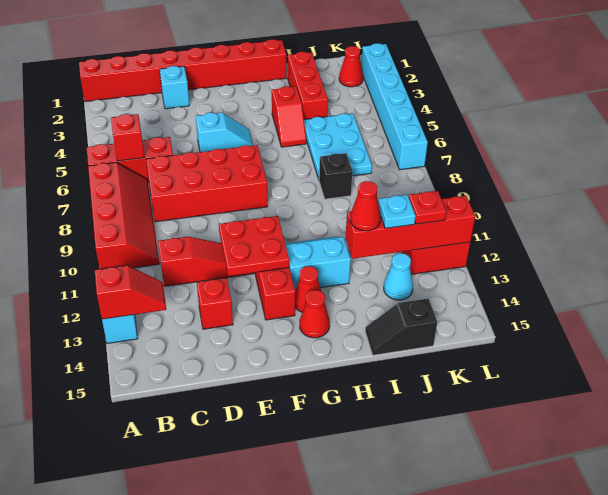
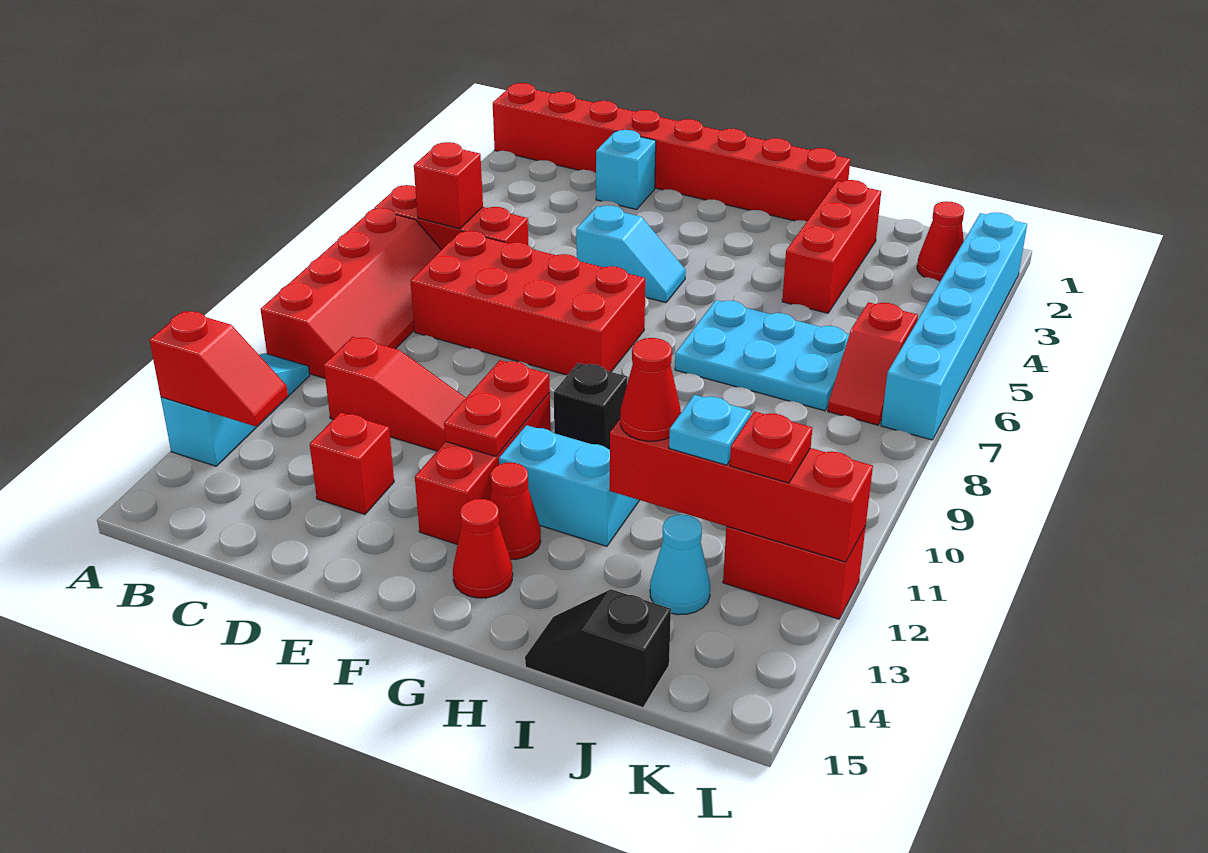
red plate E11:F12 level 2 -> red plate F11:F12 level 2
red slope H4:H5 level 1 top 4 -> red slope K6:K7 level 1 top 6
cyan plate I5:J7 level 1 -> cyan plate H6:J7 level 1
black brick I8 level 1 -> black brick G10 level 1

